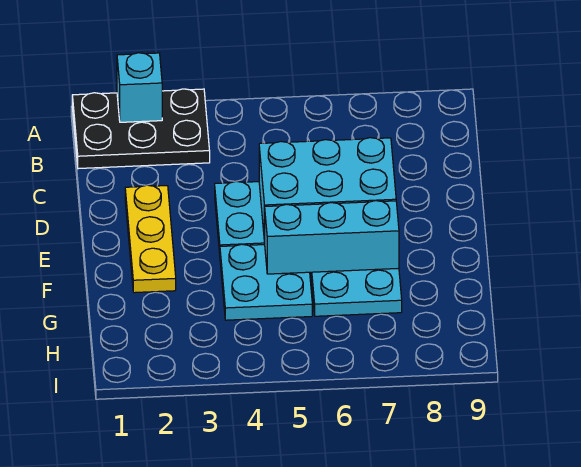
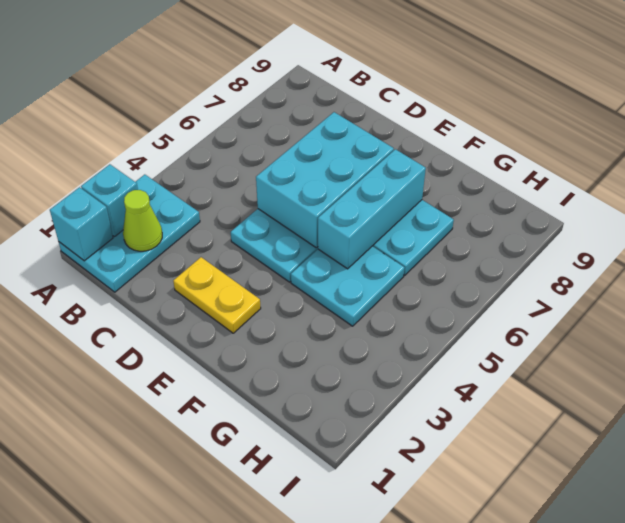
black plate A1:B3 level 1 -> cyan plate A1:B3 level 1
none -> cyan brick A1 level 2
none -> lime cone B2 level 2
yellow plate D2:F2 level 1 -> yellow plate D2:E2 level 1

